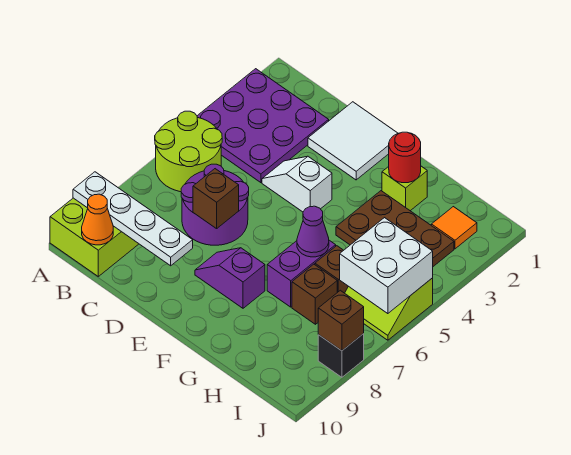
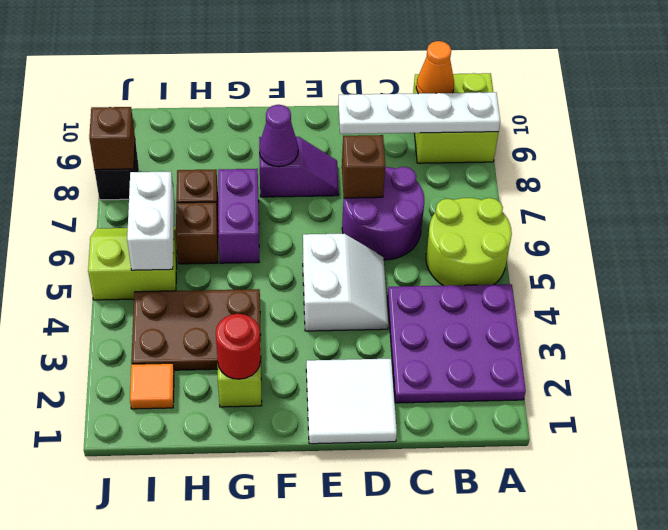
white slope D4:E4 level 1 top E -> white slope D4:E5 level 1 top E
purple cone G6 level 2 -> purple cone F8 level 2
white brick I5:J6 level 2 -> white brick I5:I6 level 2

